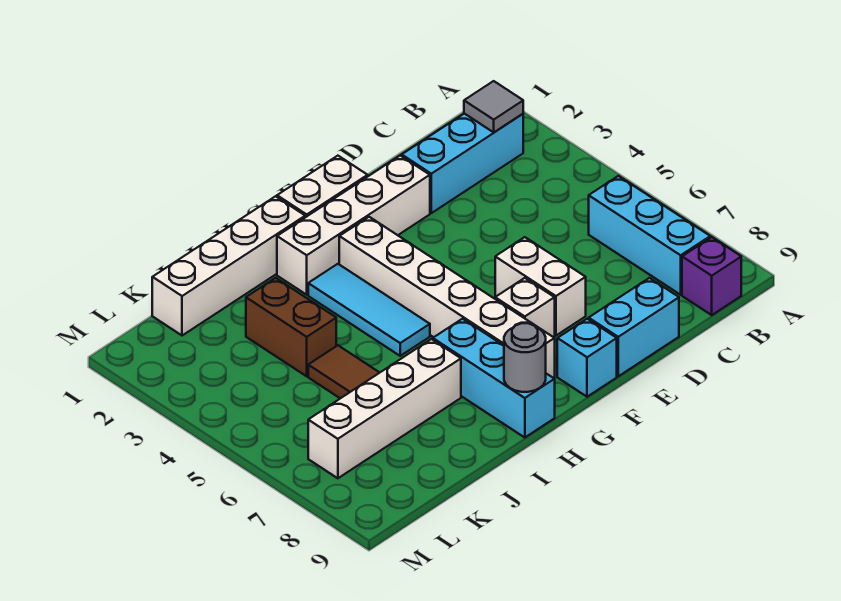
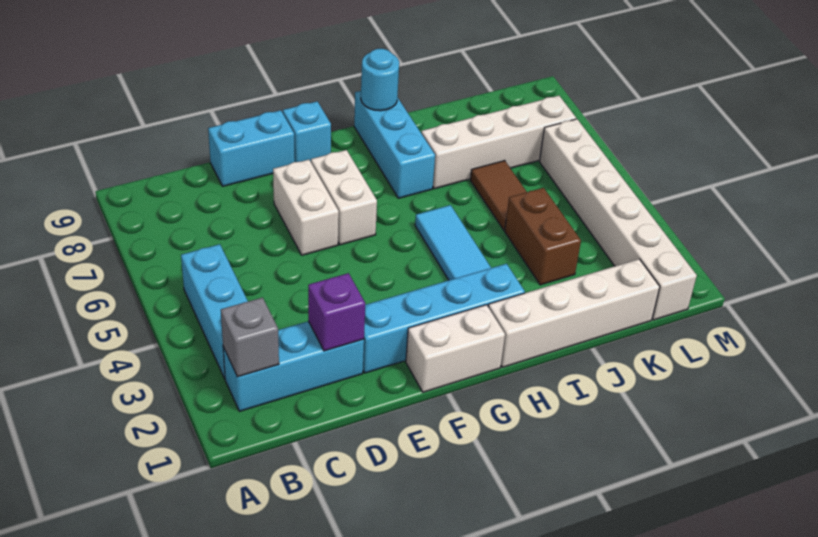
grey tile B2 level 2 -> grey brick B2 level 2
cyan brick B6:B8 level 1 -> cyan brick B3:B5 level 1
purple brick B9 level 1 -> purple brick D2 level 2
white brick E2:H2 level 1 -> cyan brick E2:H2 level 1
white brick F7 level 1 -> white brick F6:F7 level 1
white brick G3:G8 level 1 -> white brick L1:L6 level 1
grey round brick H9 level 2 -> cyan round brick H9 level 2

